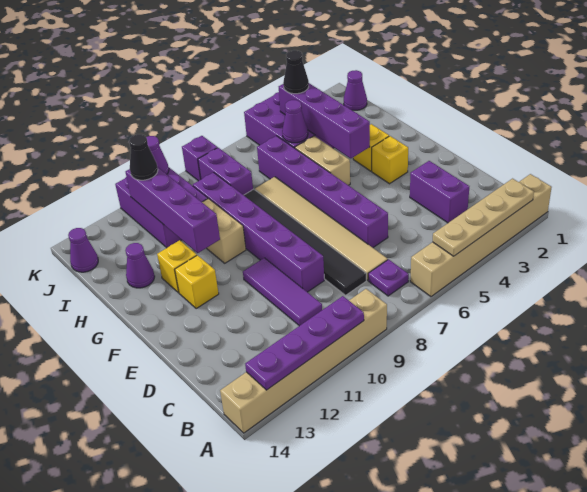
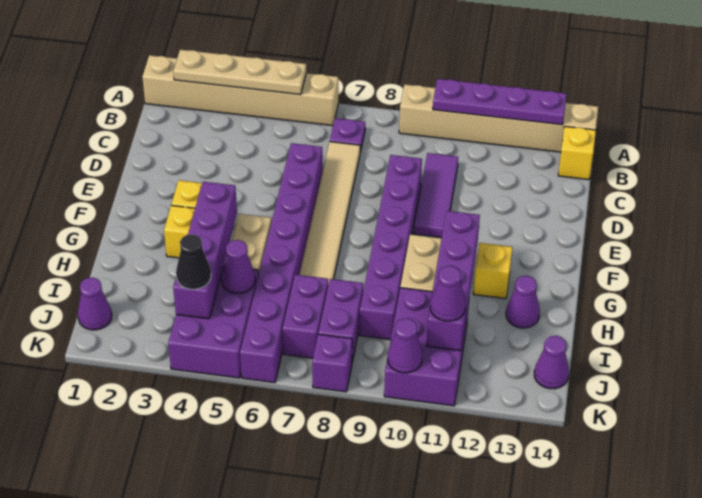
purple brick C3:D3 level 1 -> purple brick I7:J7 level 1
black tile C8:H8 level 1 -> none
purple brick D6:I6 level 1 -> purple brick D6:K6 level 1
yellow brick F12 level 1 -> yellow brick B14 level 1
black cone J11 level 3 -> purple cone J11 level 3

